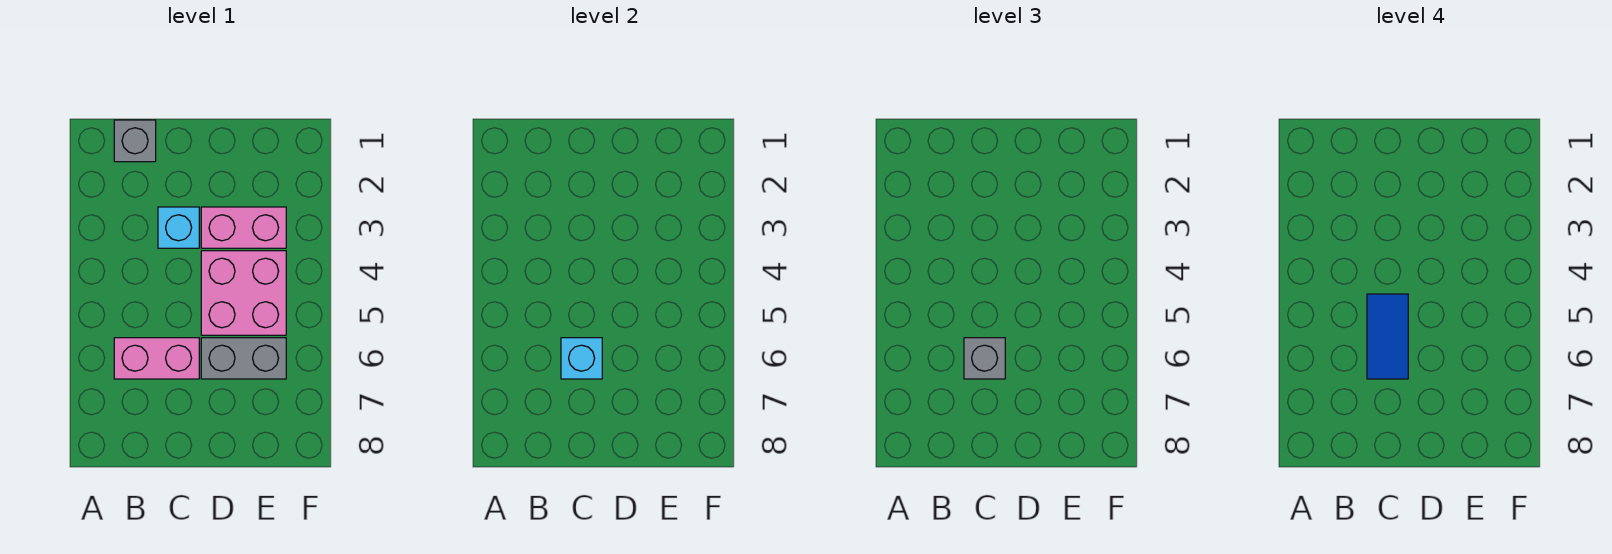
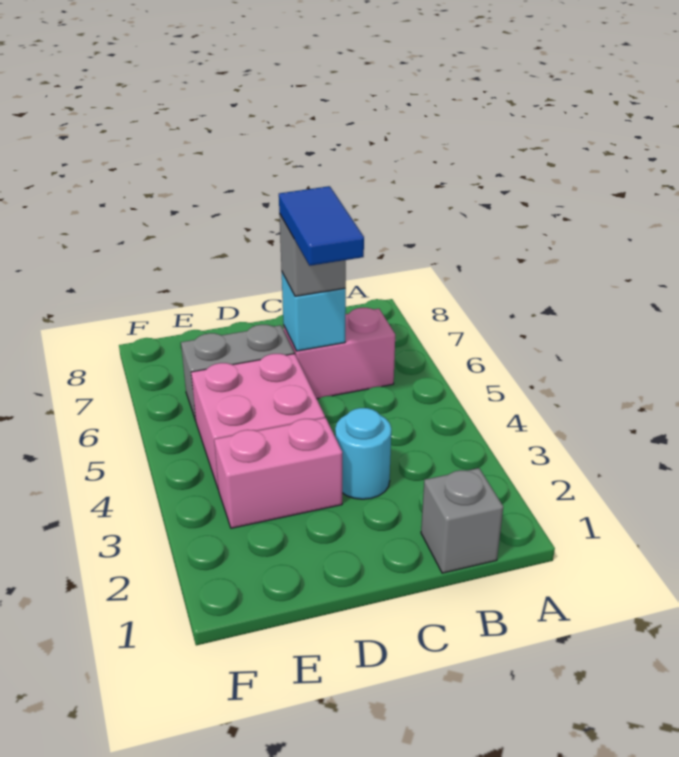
cyan brick C3 level 1 -> cyan round brick C3 level 1

